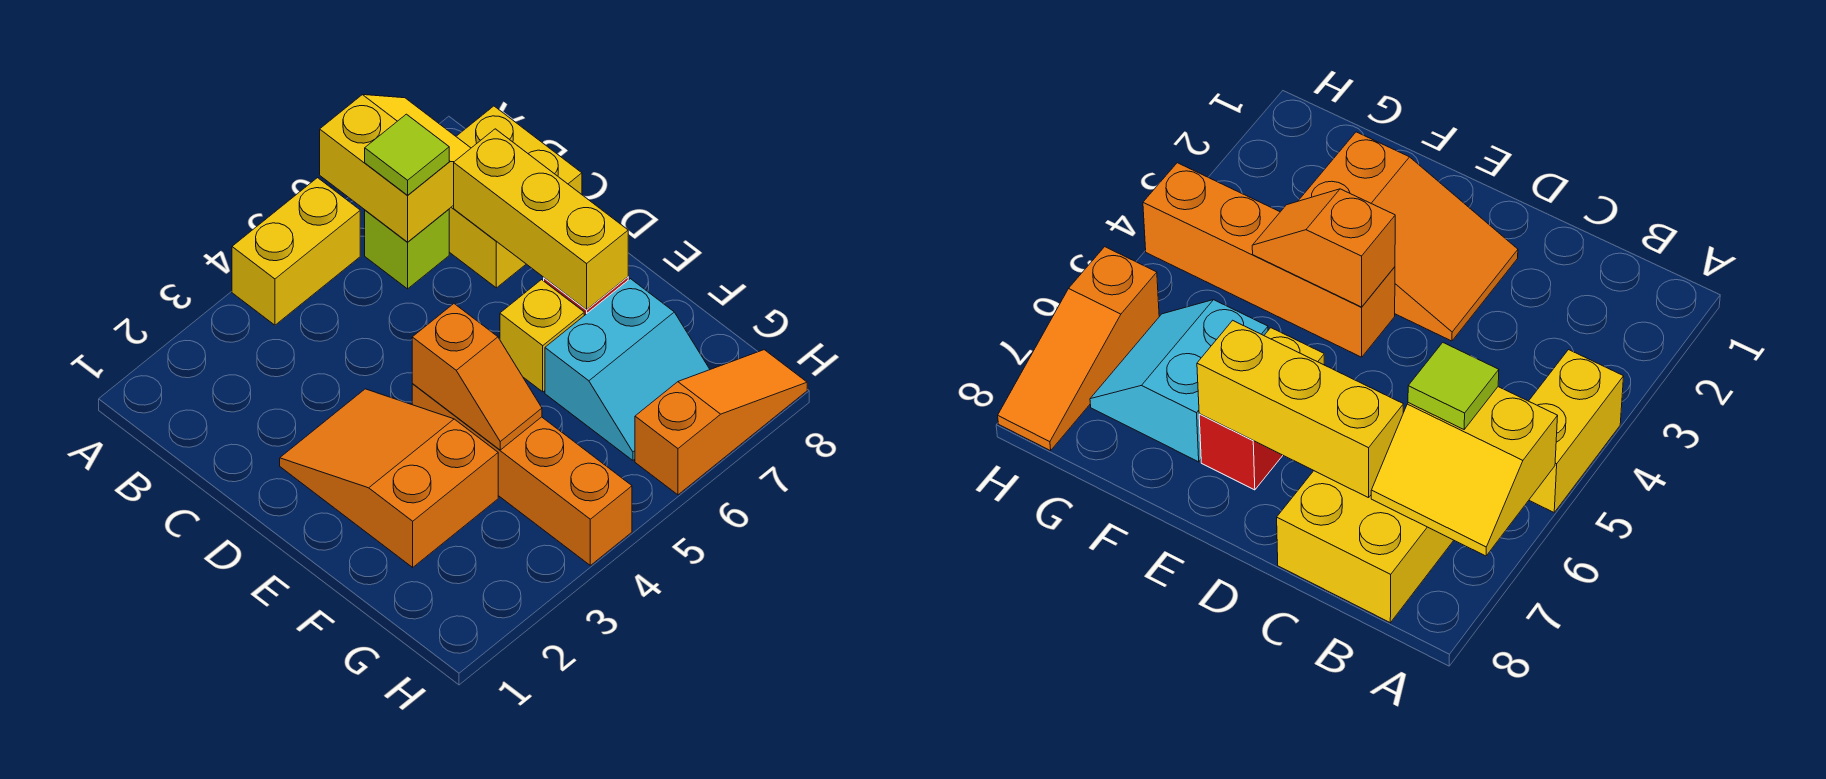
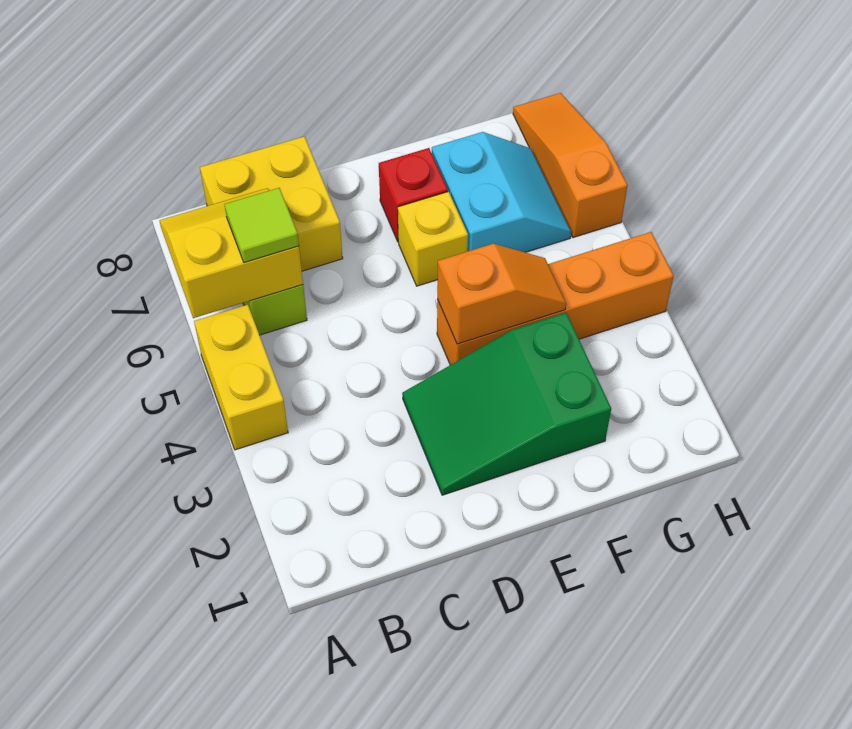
yellow brick C7:E7 level 2 -> none
orange slope D2:F3 level 1 top F -> green slope D2:F3 level 1 top F

